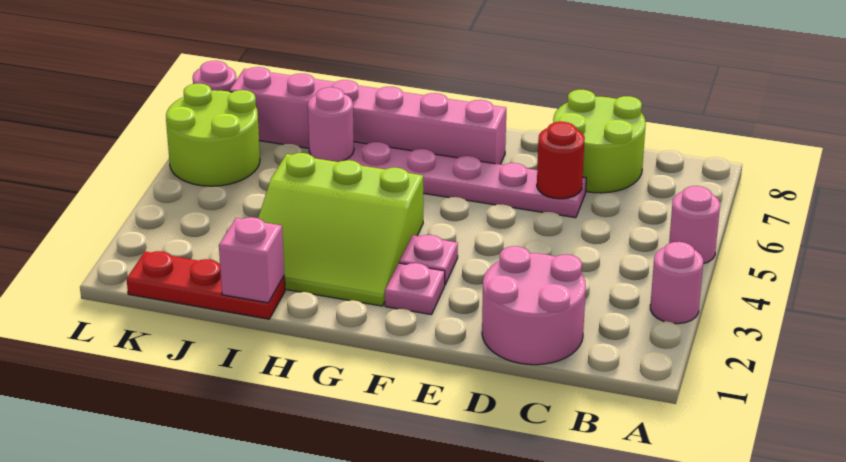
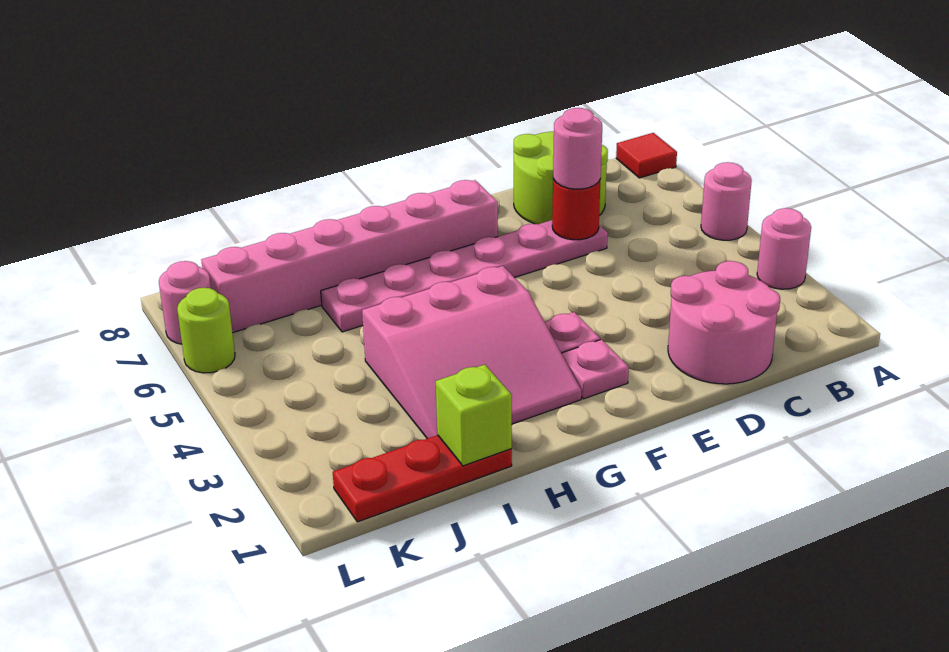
none -> red tile A8 level 1
lime slope G2:I4 level 1 top 4 -> pink slope G2:I4 level 1 top 4
pink brick I1 level 2 -> lime brick I1 level 2
pink round brick I6 level 2 -> pink round brick D6 level 3
lime round brick K5:L6 level 1 -> lime round brick L6 level 1

